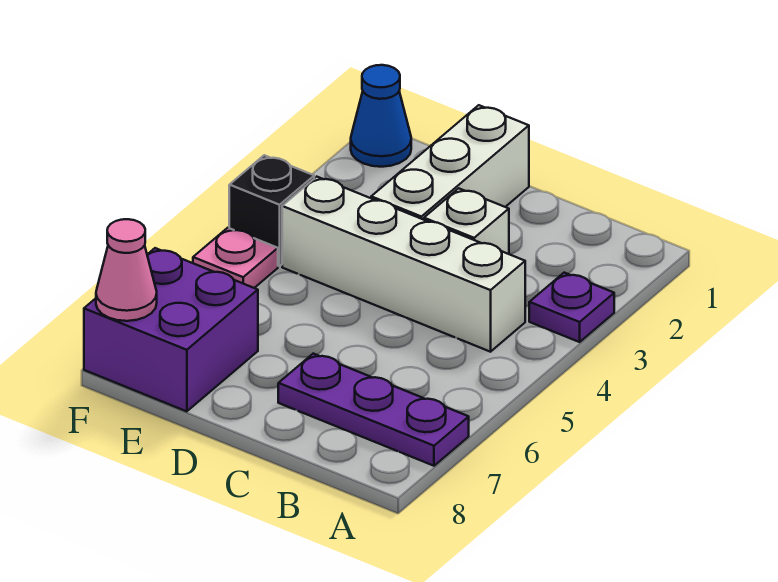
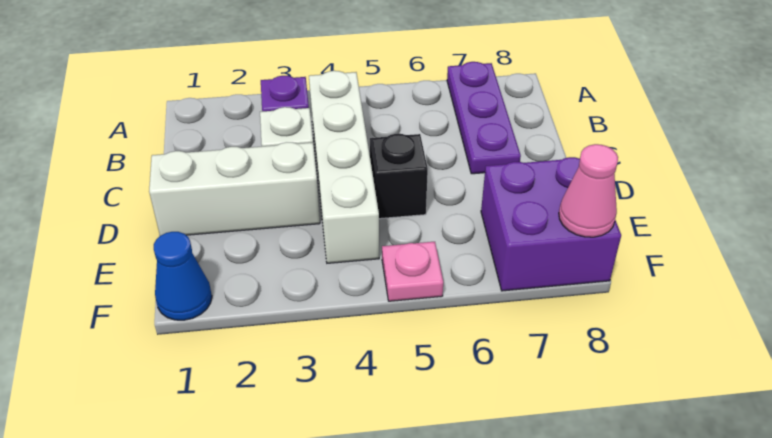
black brick F4 level 1 -> black brick D5 level 1

